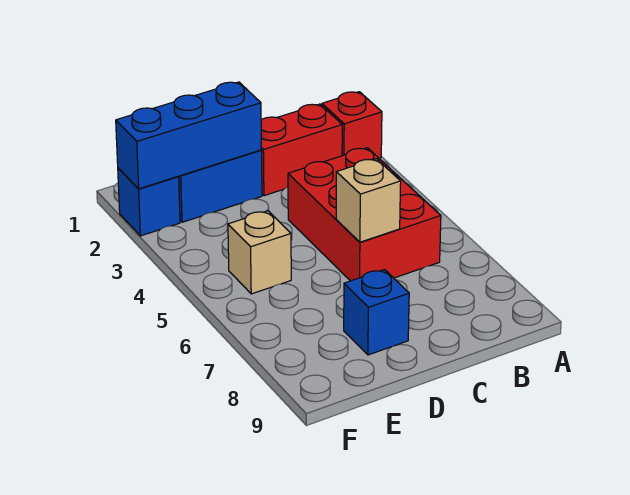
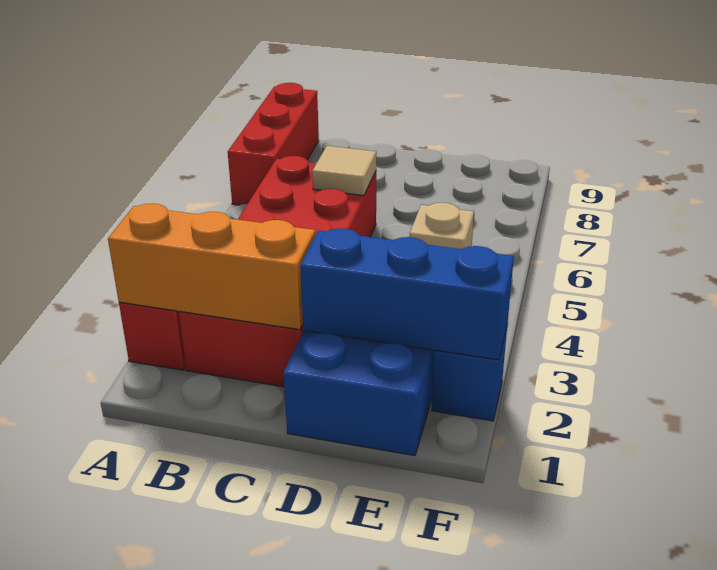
none -> orange brick A2:C2 level 2
none -> red brick A7:A9 level 1
tan brick C6 level 2 -> tan tile C6 level 2
blue brick D8 level 1 -> none

